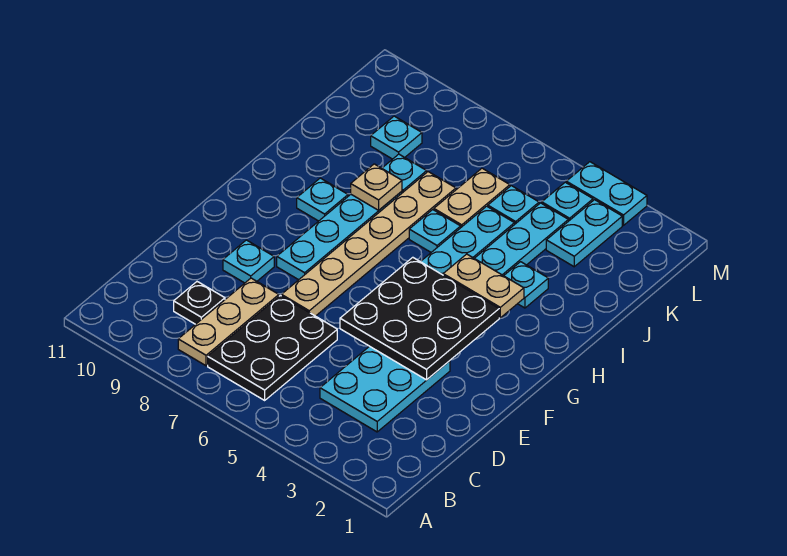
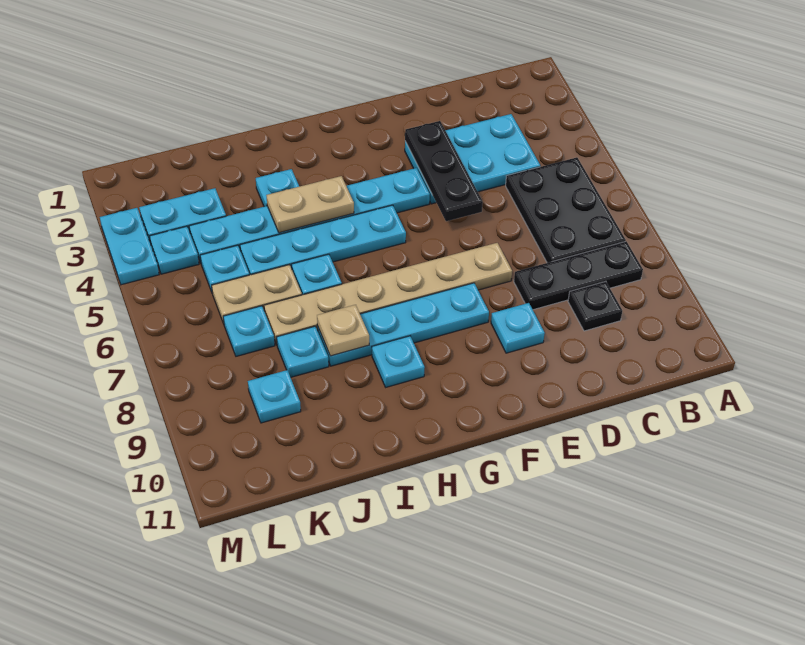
black plate B6:D7 level 1 -> black plate B5:C7 level 1
tan plate B8:D8 level 1 -> black plate B8:D8 level 1
black plate E3:G5 level 2 -> black plate E3:E5 level 2
tan plate H3:H4 level 2 -> tan plate H4:I4 level 2
none -> cyan plate K7 level 1

